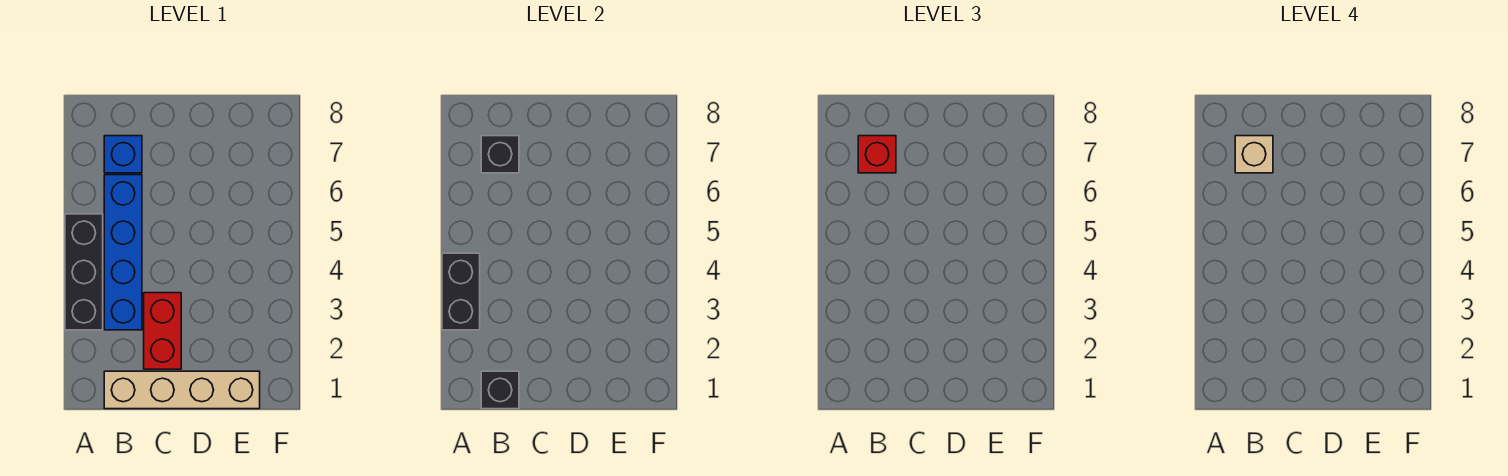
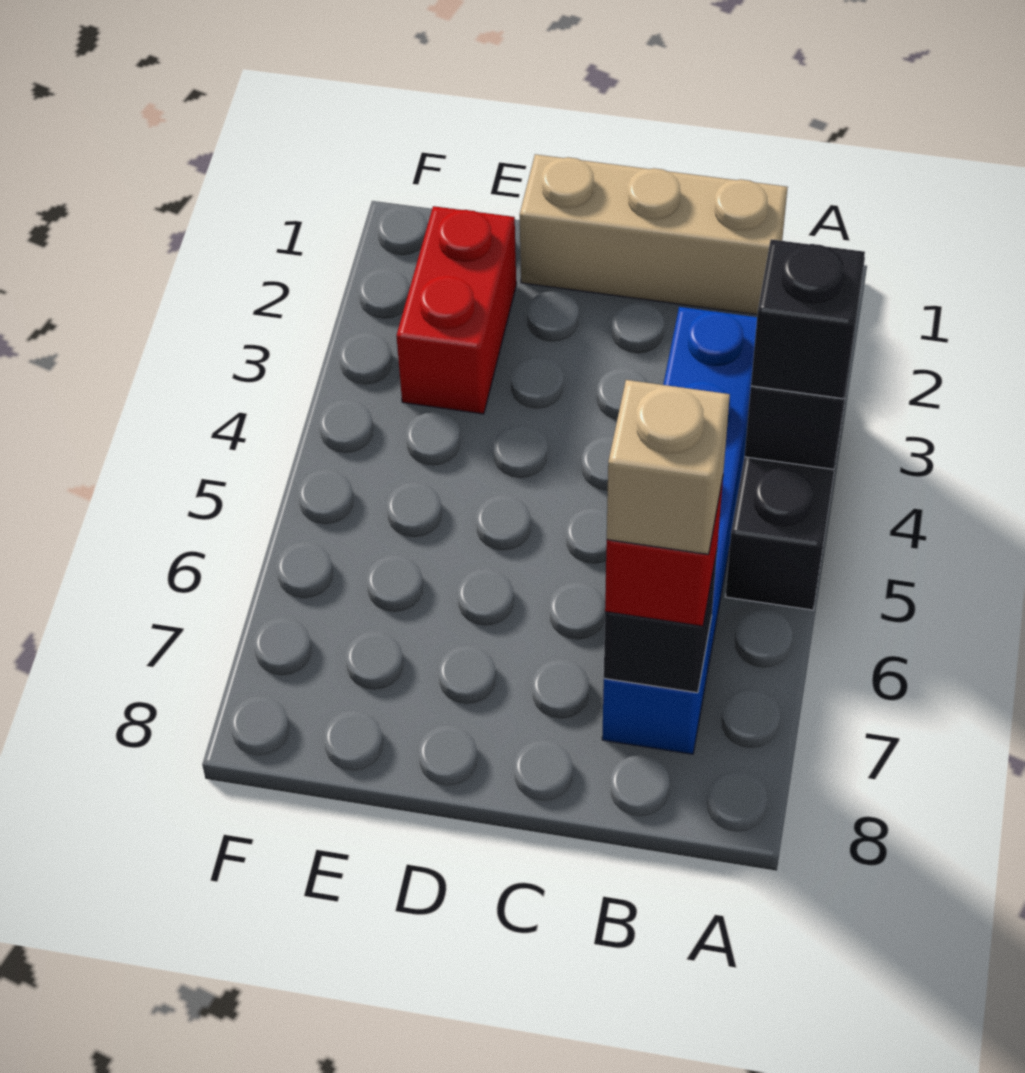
tan brick B1:E1 level 1 -> tan brick B1:D1 level 1
black brick B1 level 2 -> black brick A4 level 3
red brick C2:C3 level 1 -> red brick E2:E3 level 1

